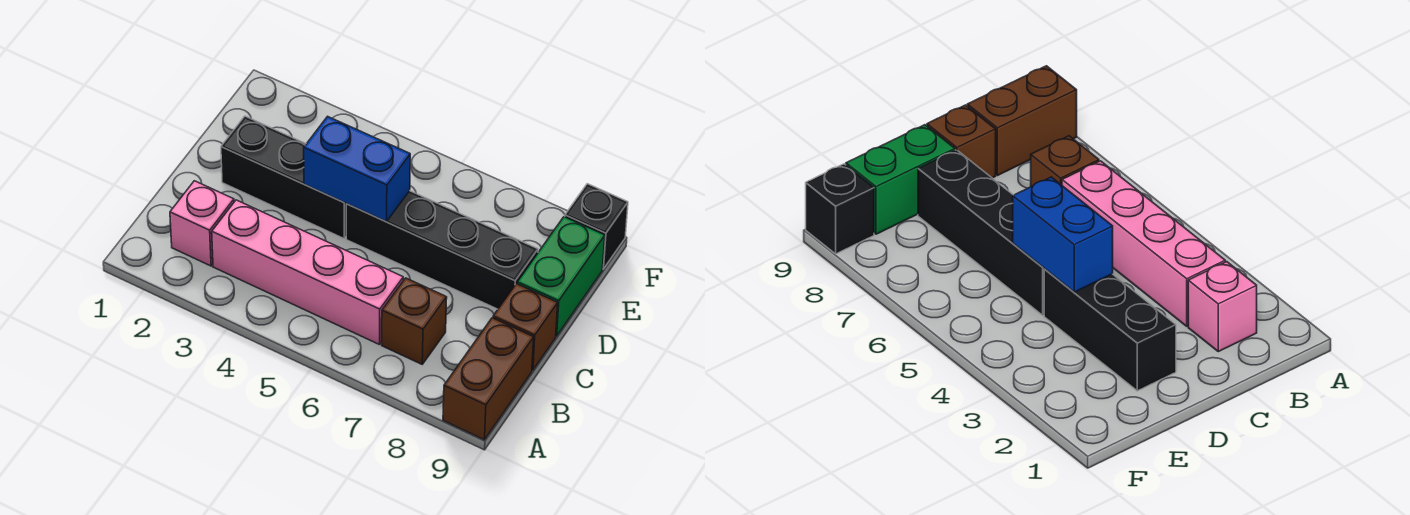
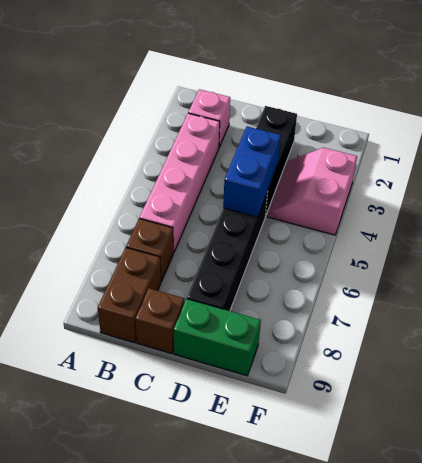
brown brick A9:B9 level 1 -> brown brick B8:B9 level 1
none -> pink slope E3:F4 level 1 top F
black brick F9 level 1 -> none

